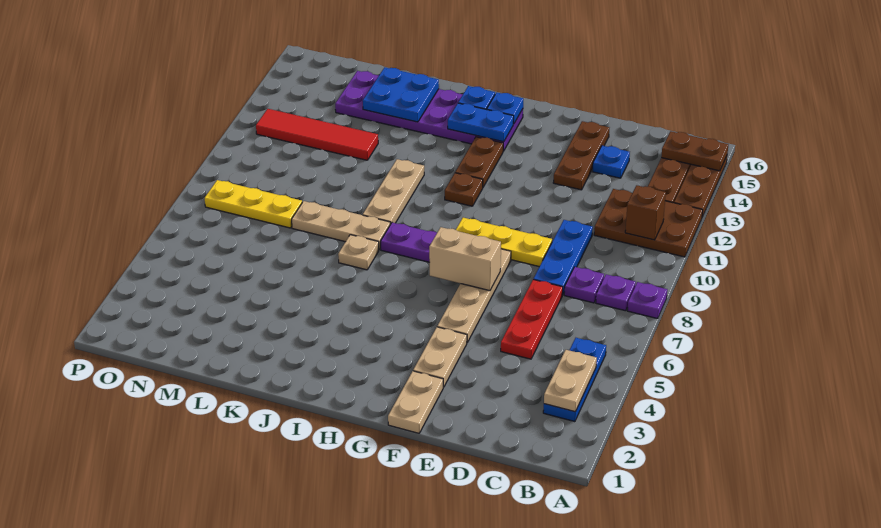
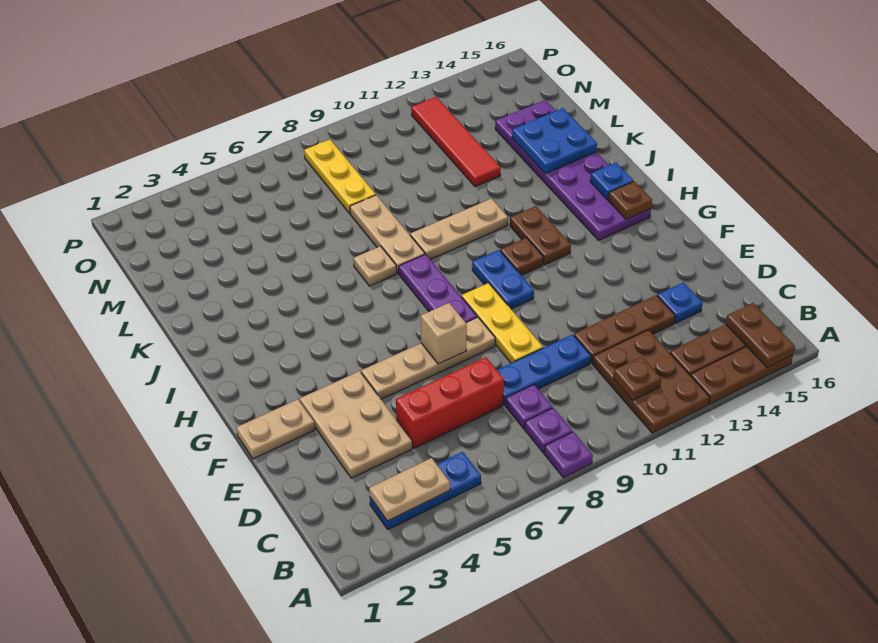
brown brick B11 level 2 -> brown plate B11 level 2
red plate D5:D7 level 1 -> red brick D5:D7 level 1
brown plate E13:E15 level 1 -> brown plate D11:D13 level 1
tan plate F3:F4 level 1 -> tan plate D3:F4 level 1
tan brick F7:G7 level 2 -> tan brick F7 level 2
brown plate H12:H13 level 1 -> brown plate H12:I12 level 1
blue plate H14:I14 level 2 -> blue plate G10:H10 level 1
blue plate H15 level 2 -> brown plate H15 level 2

